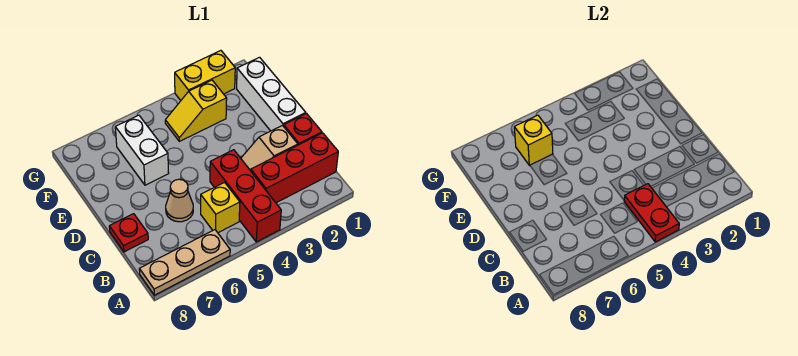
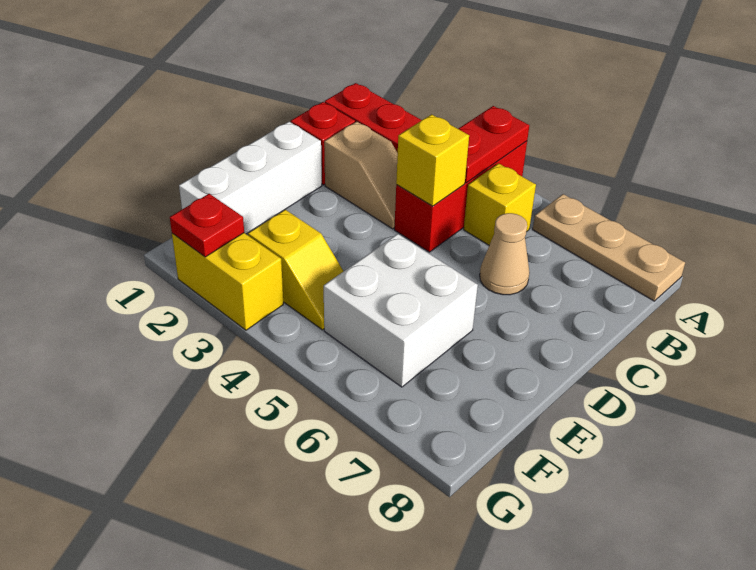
red plate C8 level 1 -> red plate G2 level 2
white brick E6:F6 level 1 -> white brick E5:F6 level 1
yellow brick F6 level 2 -> yellow brick C4 level 2

